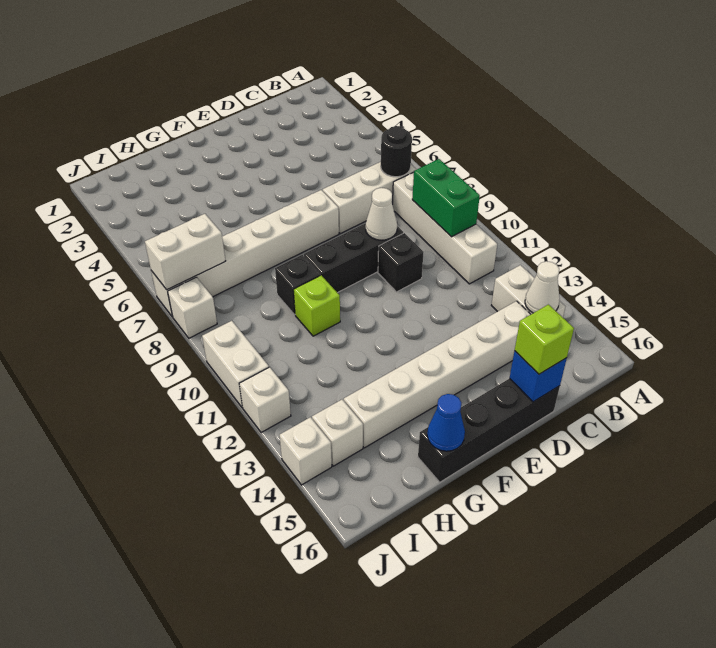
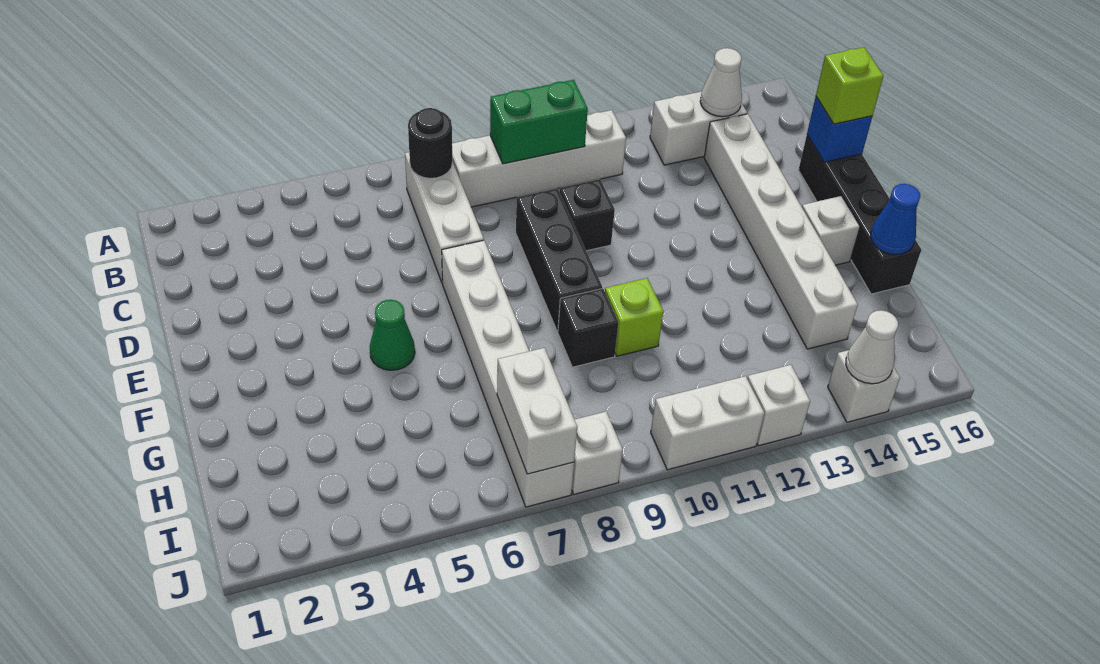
white cone D9 level 2 -> white cone J14 level 2
none -> green cone F5 level 1
white brick I14 level 1 -> white brick F15 level 1

